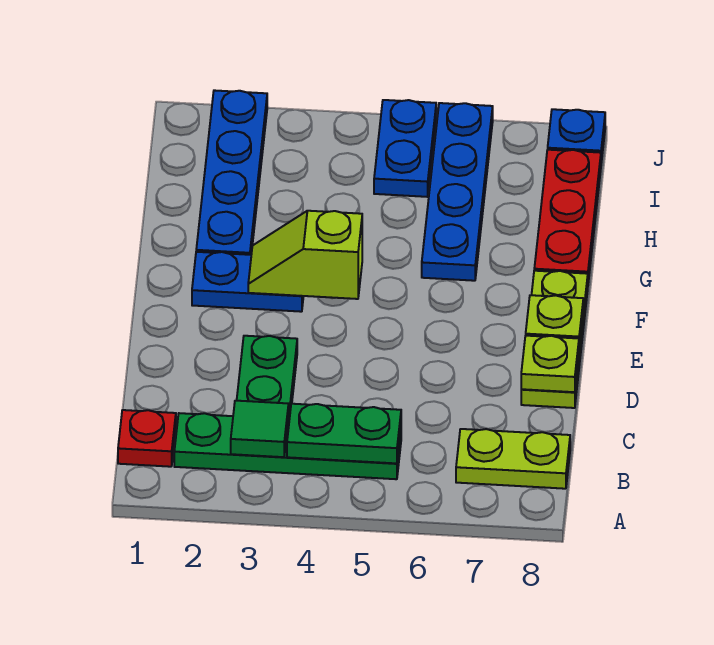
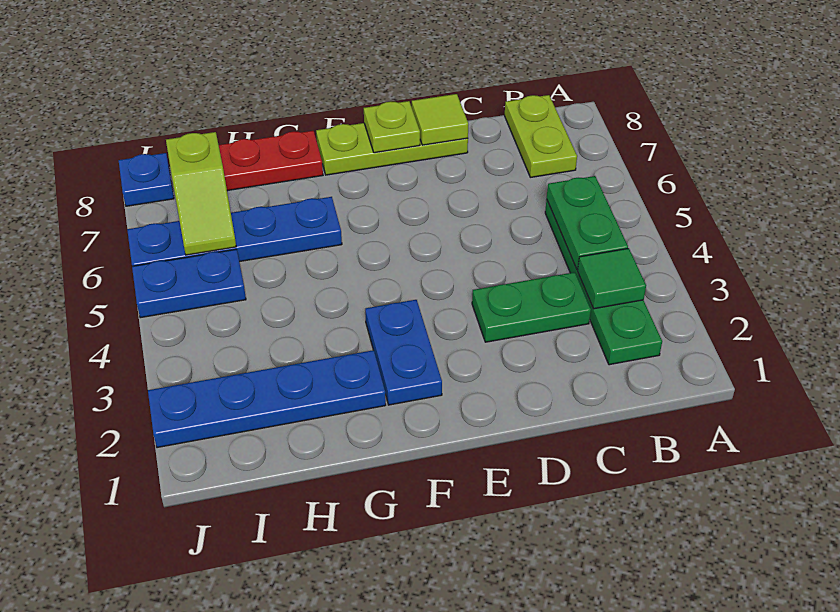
red plate B1 level 1 -> none
lime plate D8 level 2 -> lime tile D8 level 2
lime slope F3:F4 level 2 top 4 -> lime slope I6:I7 level 2 top 7

